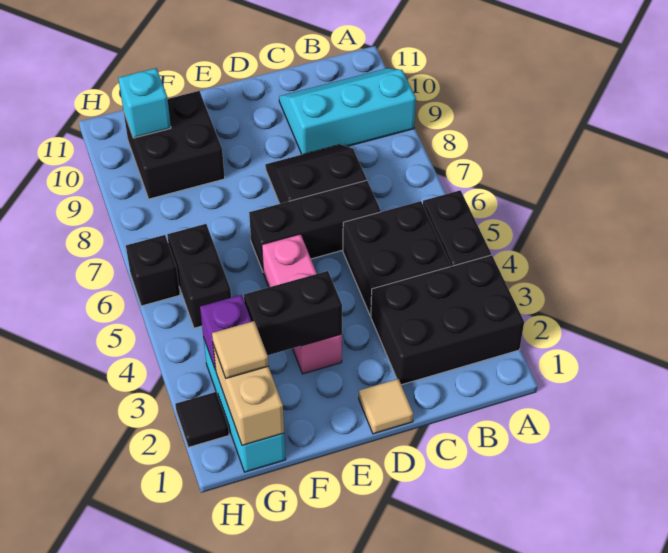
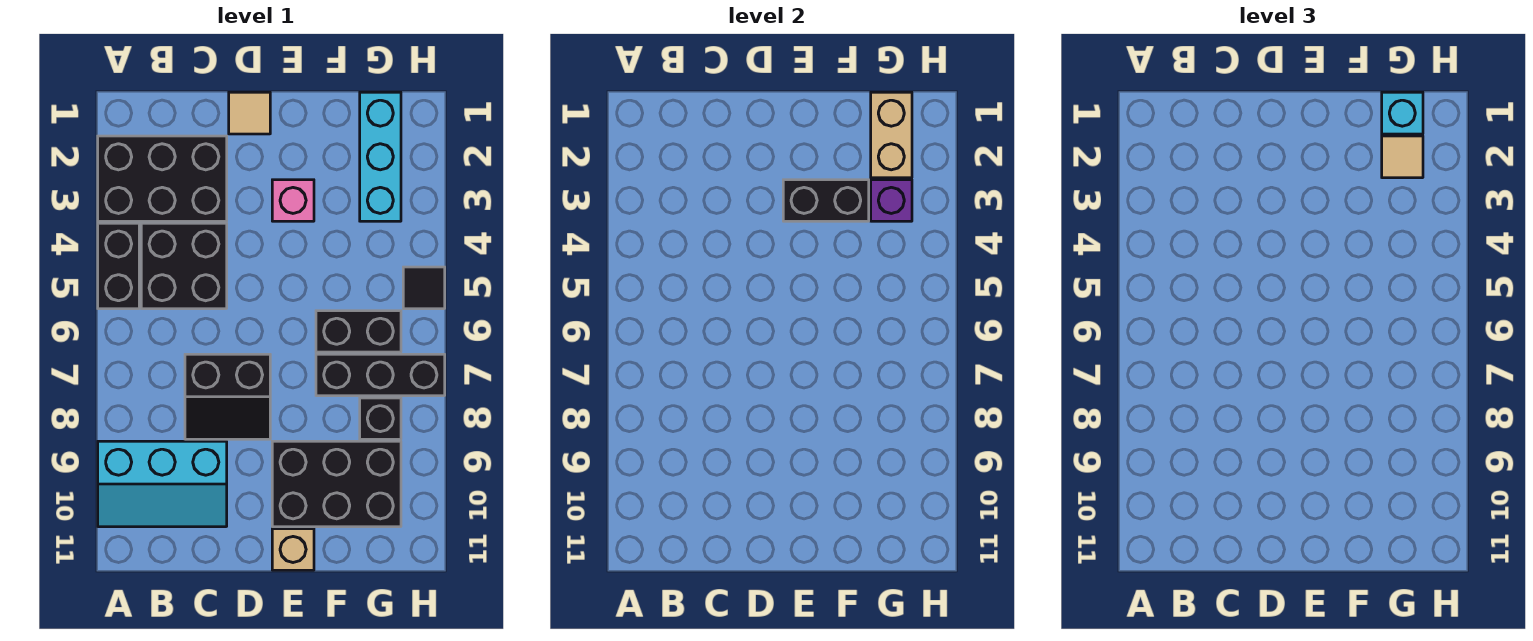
black brick C6:E6 level 1 -> black brick F7:H7 level 1
pink brick E3:E5 level 1 -> pink brick E3 level 1
none -> tan brick E11 level 1
black brick F9:G10 level 1 -> black brick E9:G10 level 1
black brick G5:G6 level 1 -> black brick F6:G6 level 1
cyan brick G10 level 2 -> cyan brick G1 level 3
black tile H2 level 1 -> black tile H5 level 1
black brick H6 level 1 -> black brick G8 level 1

